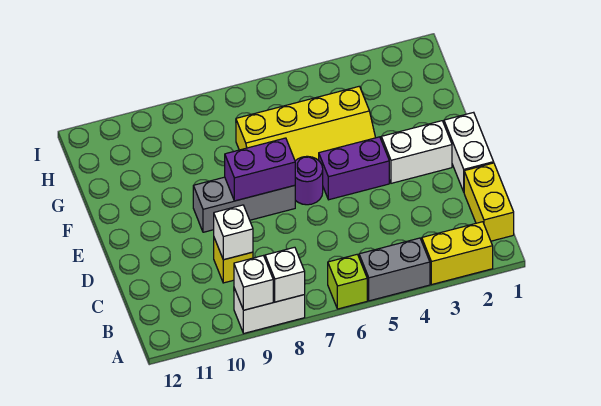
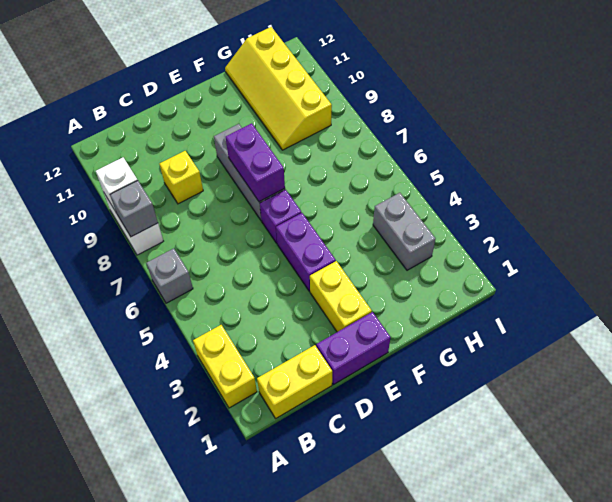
grey brick A4:A5 level 1 -> grey brick H3:H4 level 1
lime brick A6 level 1 -> grey brick A6 level 1
white brick A8 level 2 -> grey brick A8 level 2
white brick C9 level 2 -> none
white brick D1:E1 level 1 -> purple brick D1:E1 level 1
white brick E2:E3 level 1 -> yellow brick E2:E3 level 1
purple round brick E6 level 1 -> purple brick E6 level 1
yellow slope F4:G7 level 1 top G -> yellow slope G9:H12 level 1 top H

